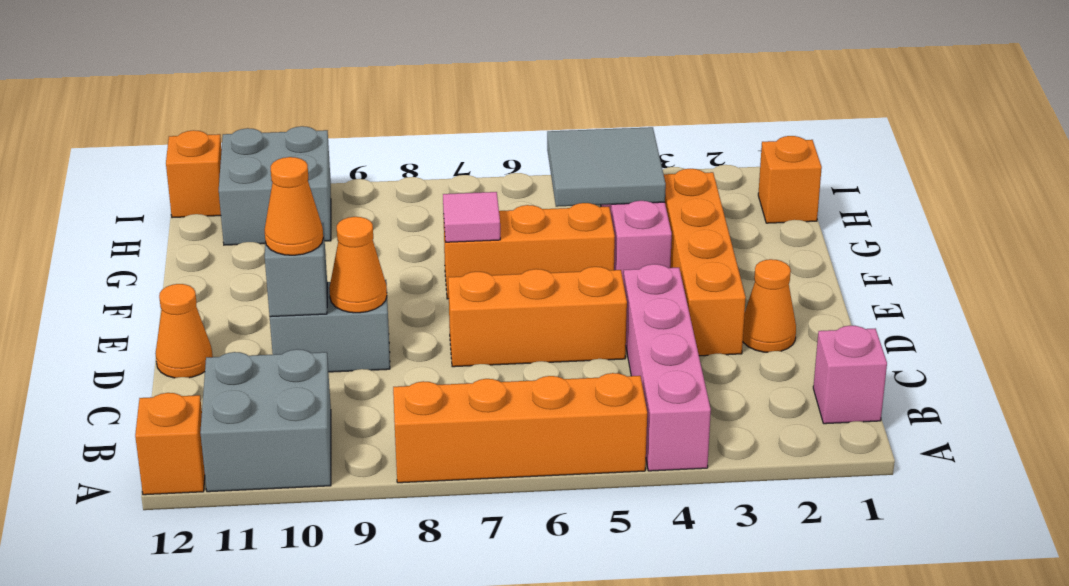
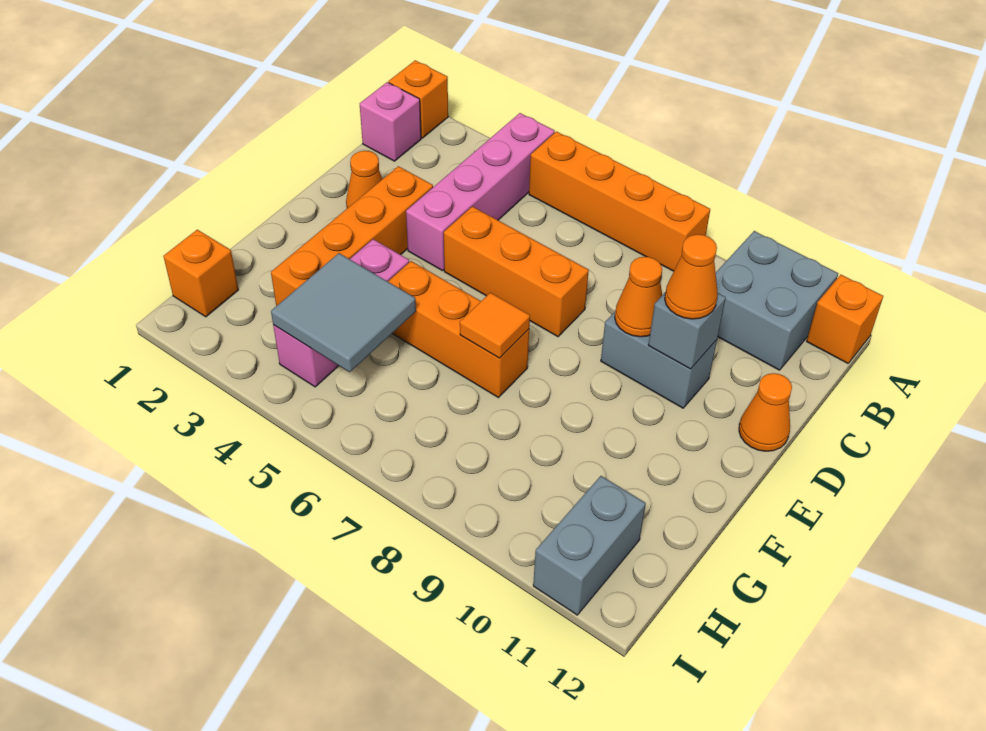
pink tile F7 level 2 -> orange tile F7 level 2
grey brick H10:I11 level 1 -> grey brick H11:I11 level 1
orange brick I12 level 1 -> orange brick A1 level 1

